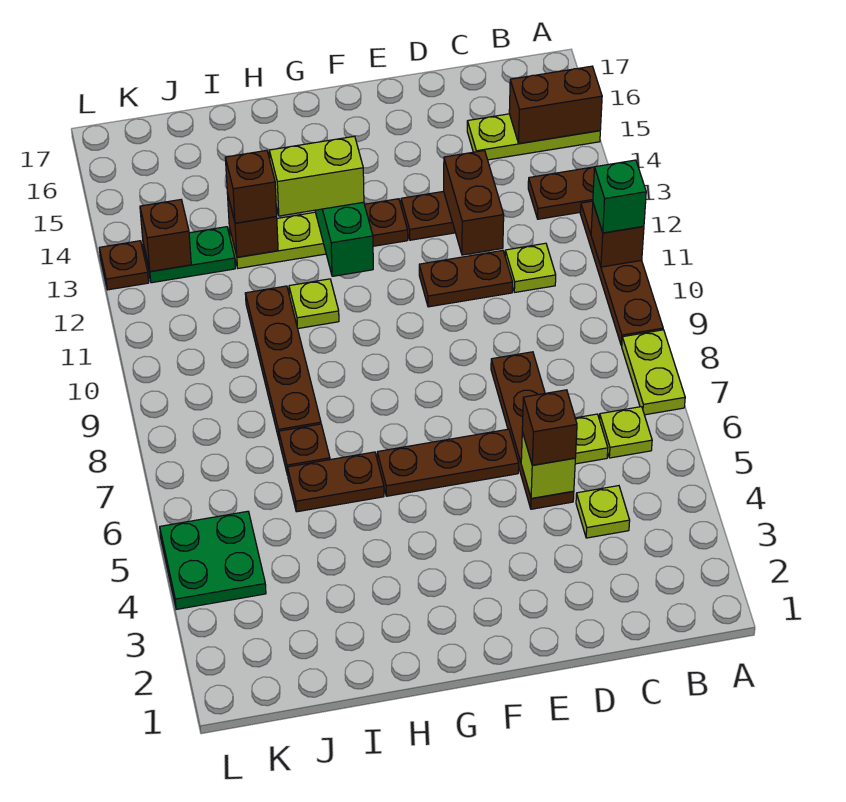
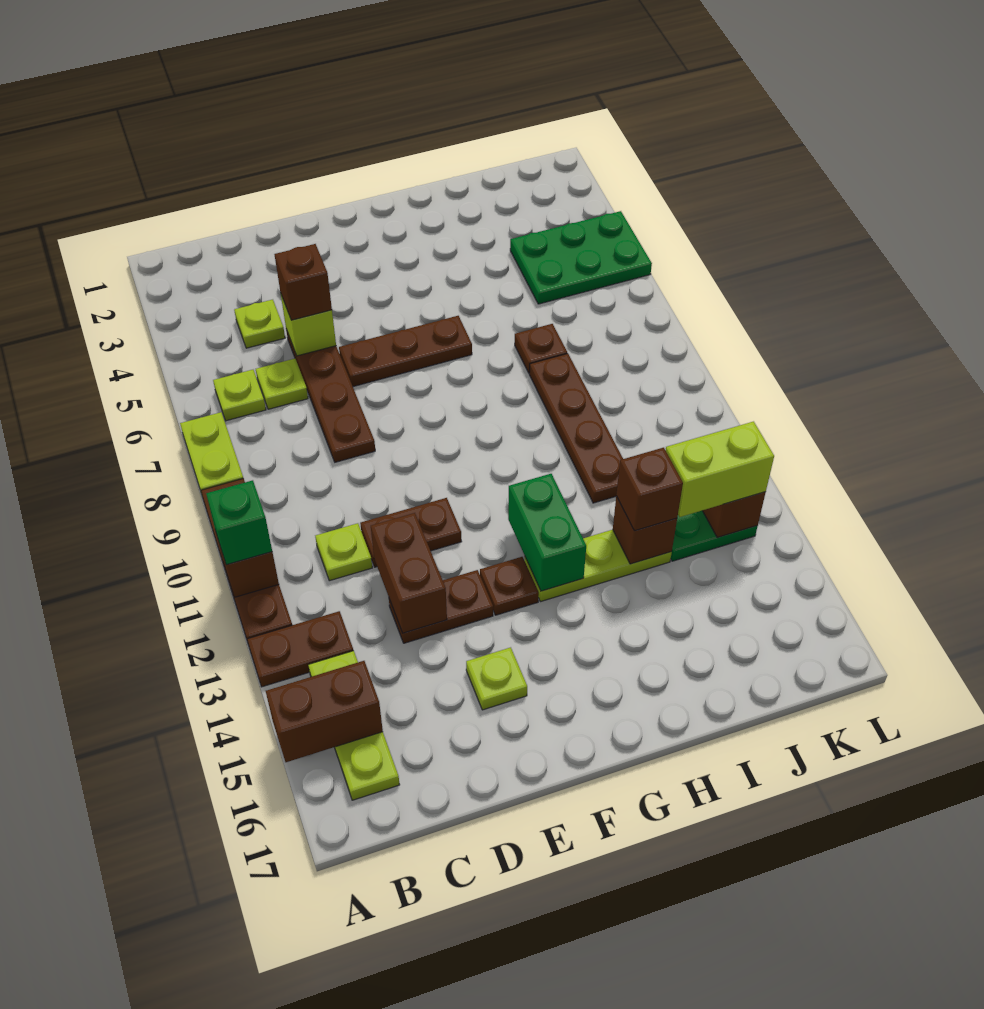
lime plate A15:C15 level 1 -> lime plate B14:B16 level 1
lime brick G13:H13 level 3 -> lime brick J13:K13 level 3
brown plate H6:I6 level 1 -> none
lime plate H11 level 1 -> lime plate E15 level 1
green plate K4:L5 level 1 -> green plate J4:L5 level 1
brown plate L13 level 1 -> none

